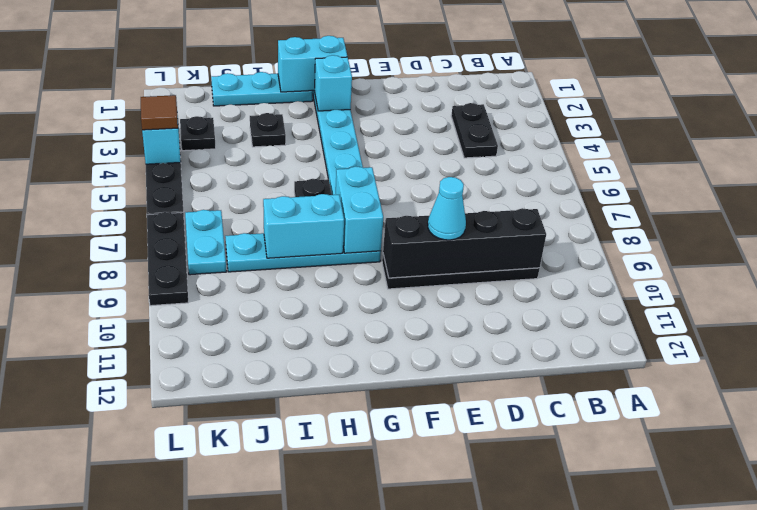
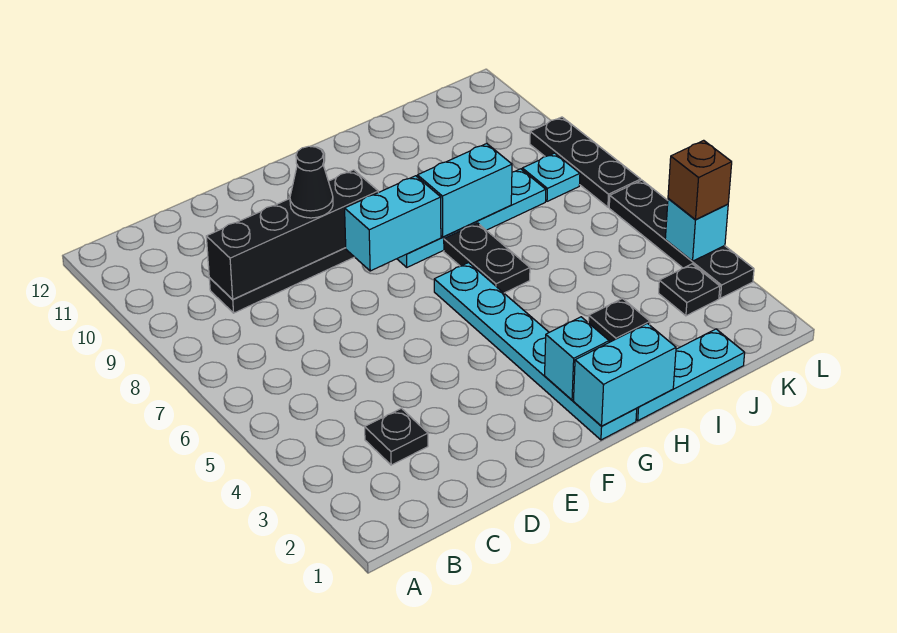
black plate C3:C4 level 1 -> black plate C3 level 1
cyan cone E9 level 3 -> black cone E9 level 3
cyan brick G7:G8 level 2 -> cyan brick F8:G8 level 2
cyan plate K7:K8 level 1 -> cyan plate K8 level 1
brown tile L4 level 3 -> brown brick L4 level 3

